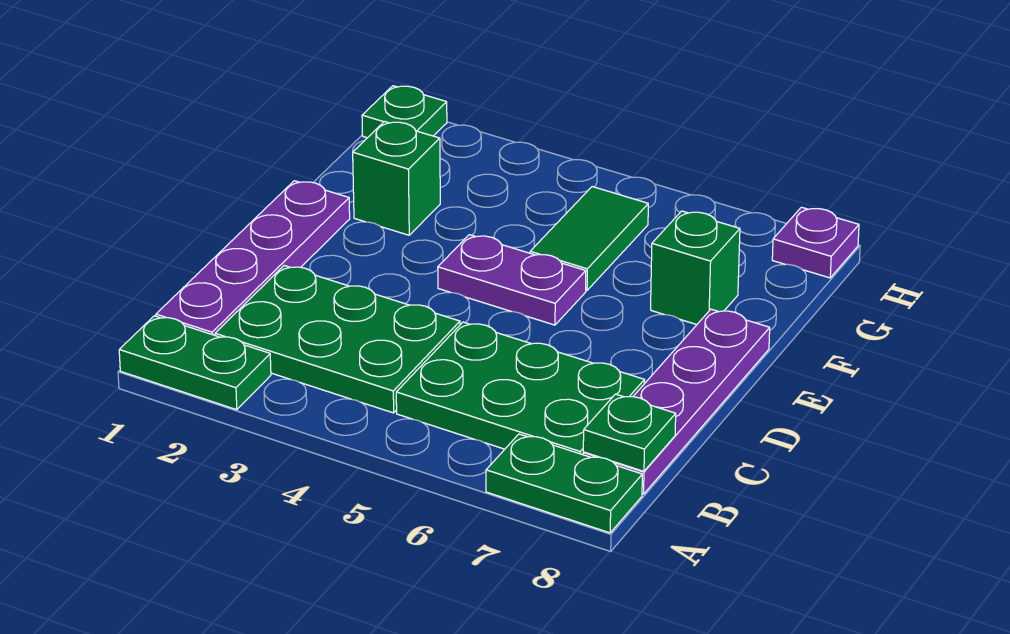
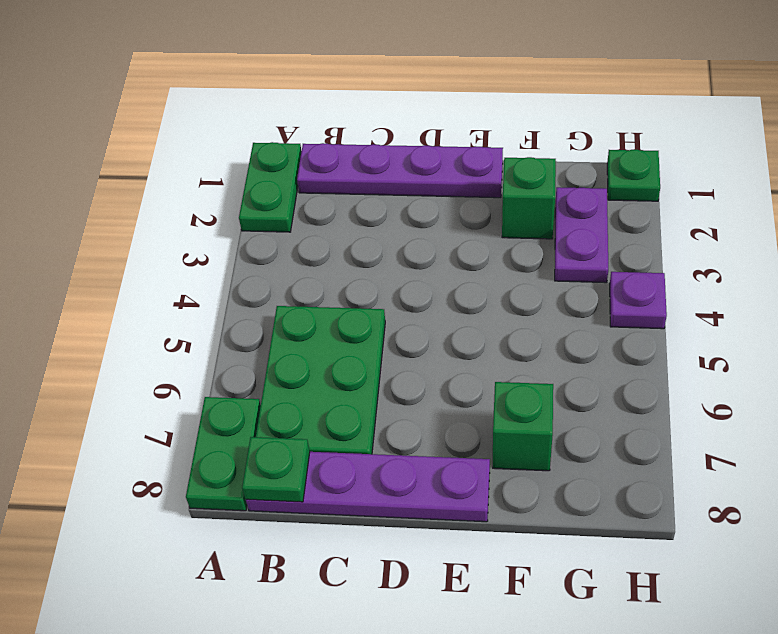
green plate B2:C4 level 1 -> none
purple plate E4:E5 level 1 -> purple plate G2:G3 level 1
green tile F5:G5 level 1 -> none
purple plate H8 level 1 -> purple plate H4 level 1

